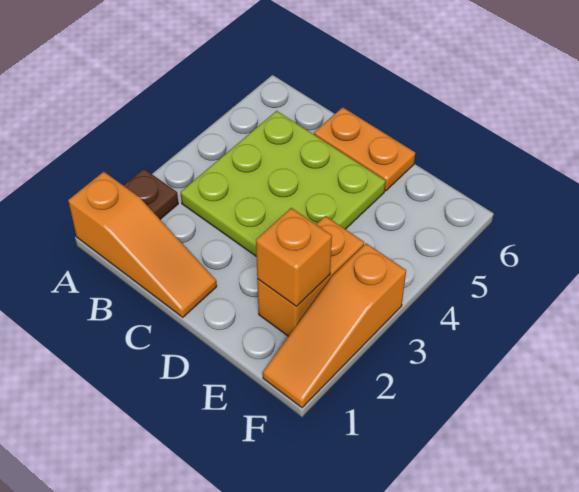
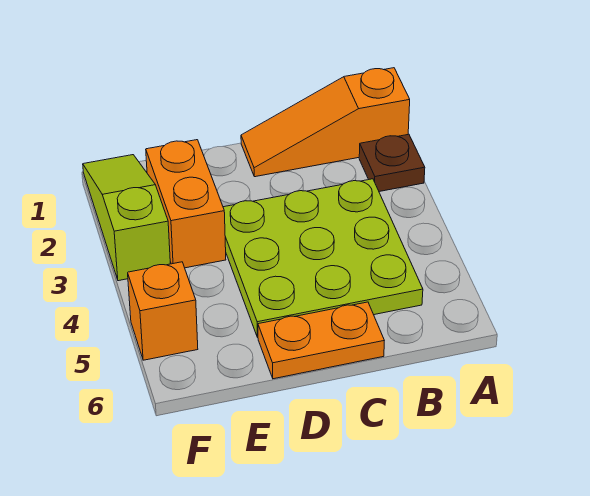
orange brick E2 level 2 -> orange brick F5 level 1
orange slope F1:F3 level 1 top 3 -> lime slope F1:F3 level 1 top 3

